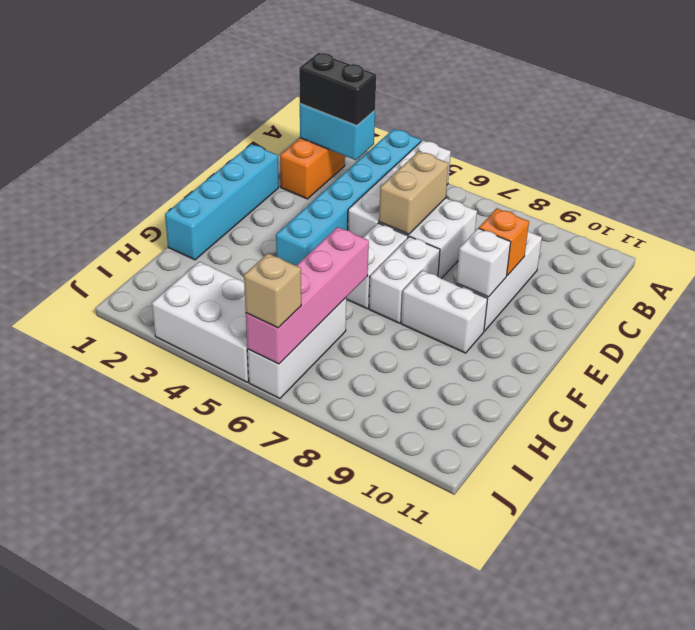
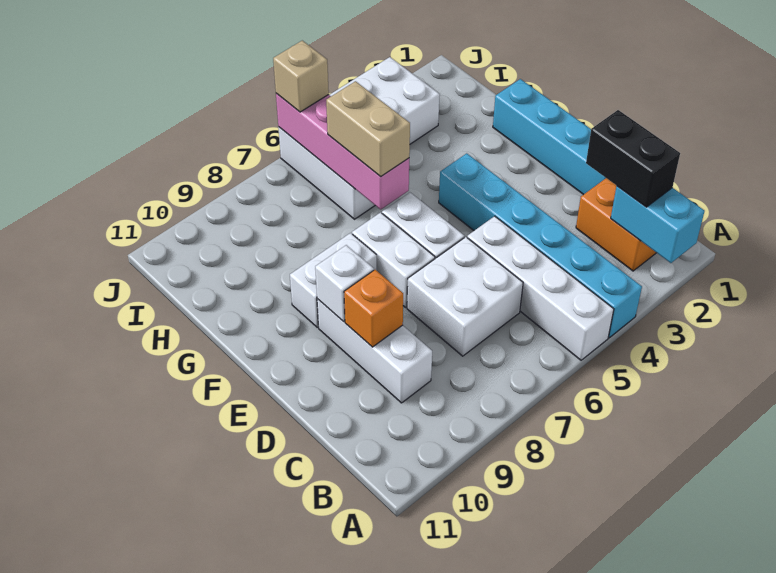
cyan brick B2:B3 level 2 -> cyan brick A2:B2 level 2
black brick B2:B3 level 3 -> black brick B2:C2 level 3
tan brick C6:D6 level 2 -> tan brick G6:H6 level 3

